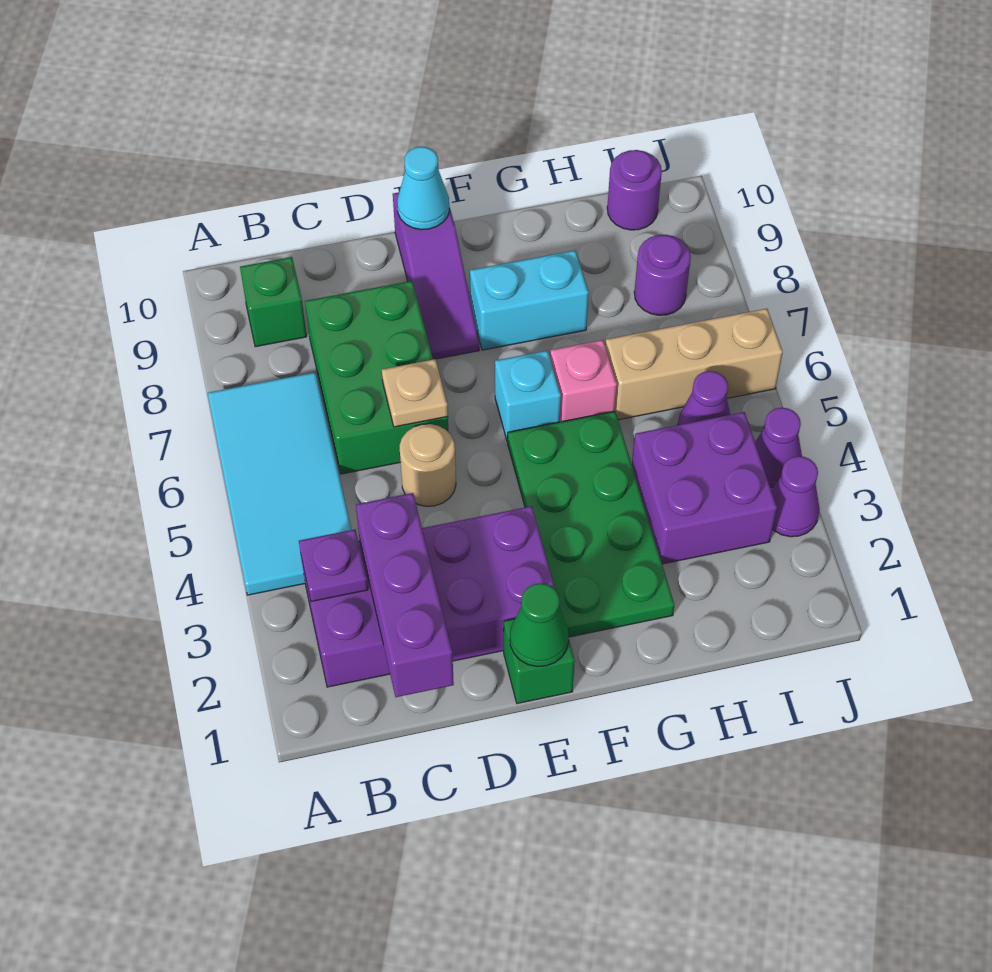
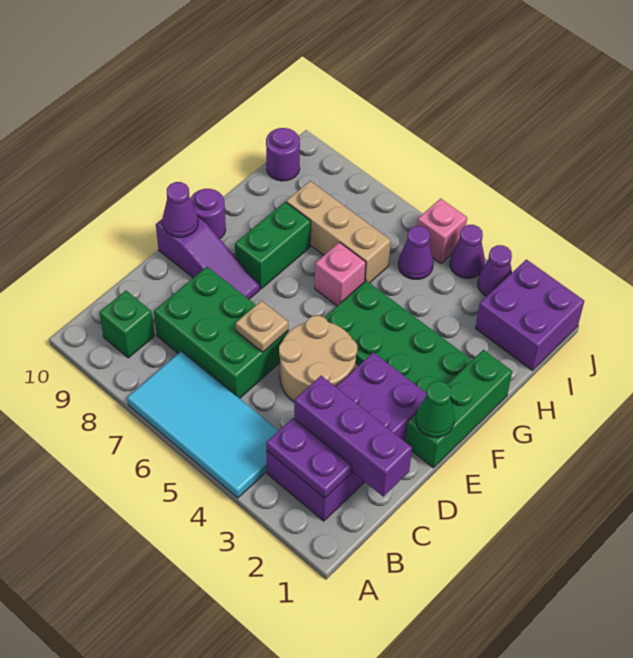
purple plate B3 level 2 -> purple plate B2:B3 level 2
tan round brick D5 level 1 -> tan round brick D4:E5 level 1
green brick E1 level 1 -> green brick E1:G1 level 1
cyan cone E10 level 2 -> purple cone E10 level 2
cyan brick F6 level 1 -> none
cyan brick F8:G8 level 1 -> green brick F8:G8 level 1
purple brick H3:I4 level 1 -> purple brick I1:J2 level 1
tan brick H6:J6 level 1 -> tan brick H6:H8 level 1
purple round brick I8 level 1 -> purple round brick F10 level 1
none -> pink brick J5 level 1

